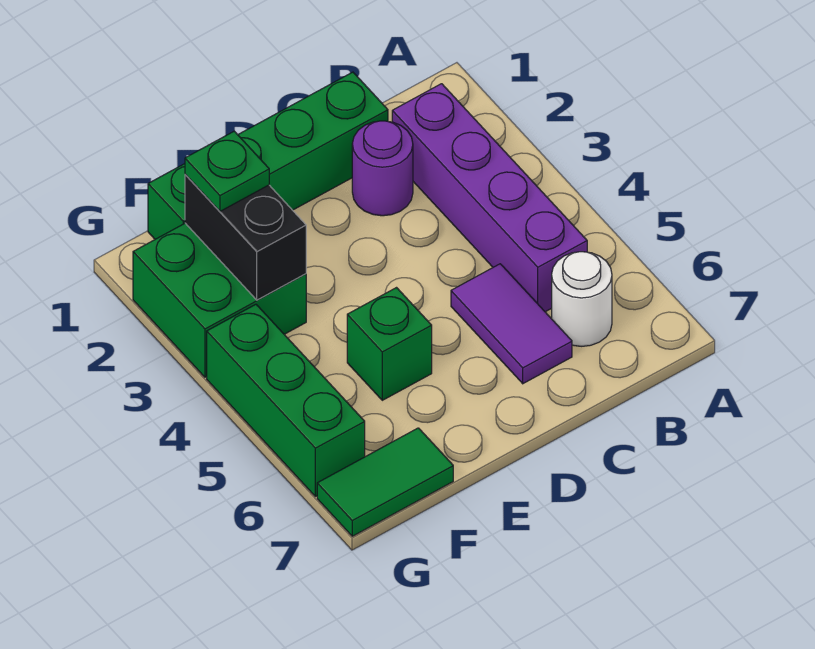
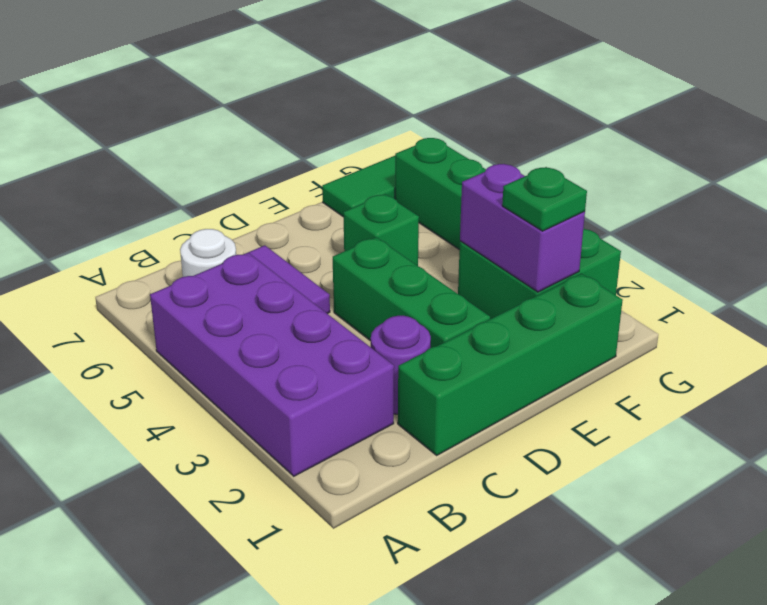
purple brick B2:B5 level 1 -> purple brick A2:B5 level 1
none -> green brick D2:D4 level 1
black brick F2:F3 level 2 -> purple brick F2:F3 level 2

